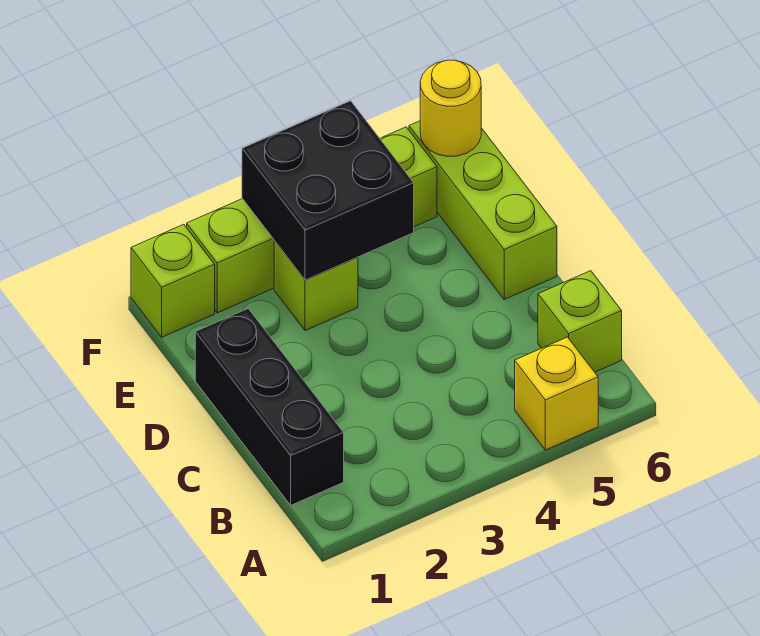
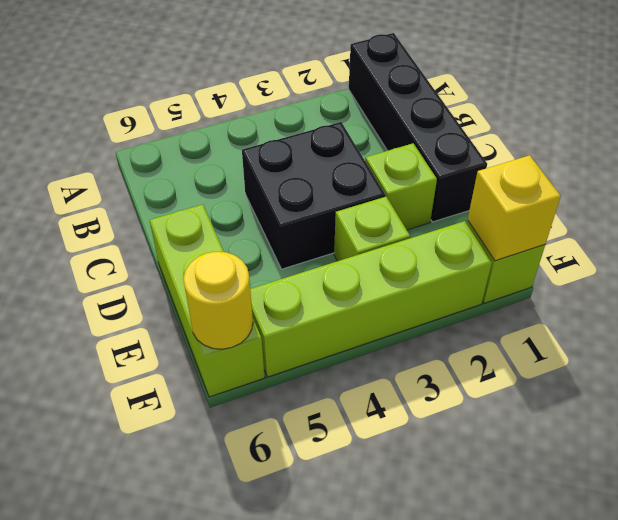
yellow brick A5 level 1 -> yellow brick F1 level 2
black brick B1:D1 level 1 -> black brick A1:D1 level 1
lime brick B6 level 1 -> lime brick D2 level 1
black brick E3:F4 level 2 -> black brick C3:D4 level 1

